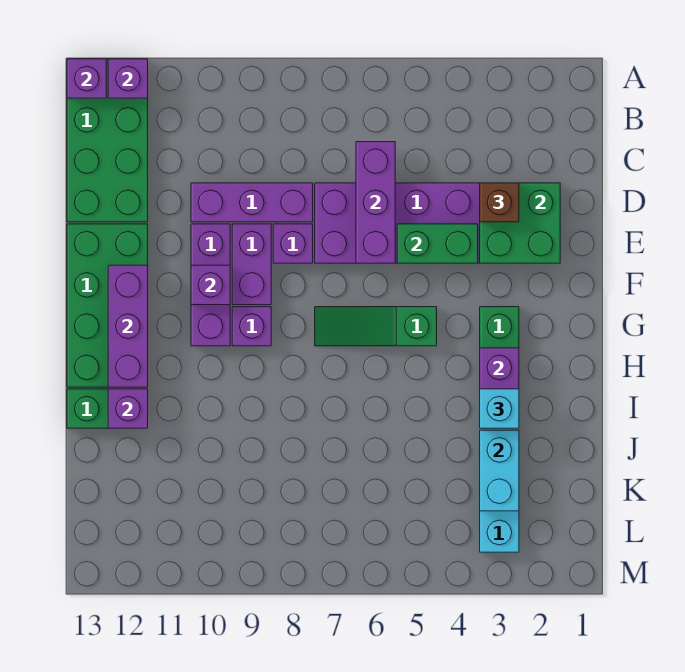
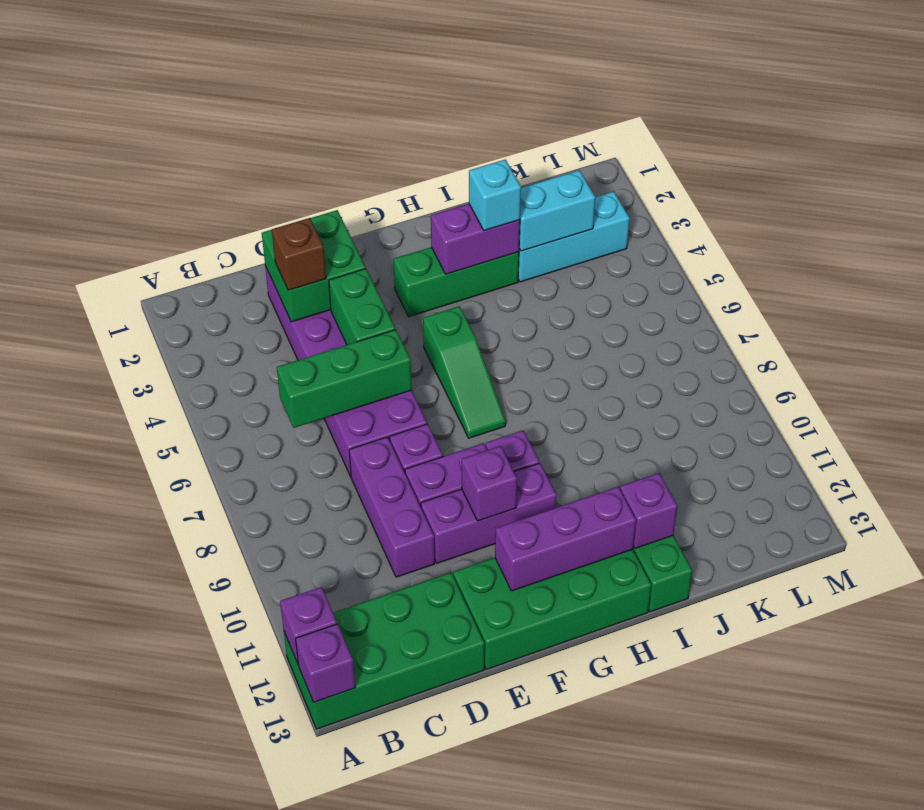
purple brick C6:E6 level 2 -> green brick C6:E6 level 2

